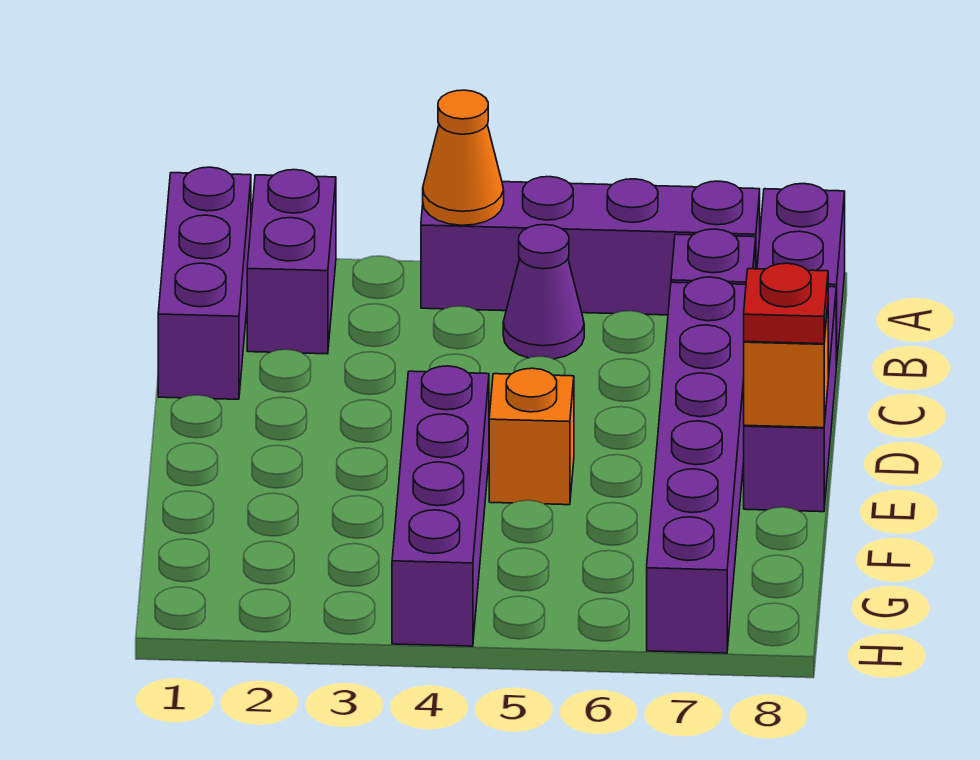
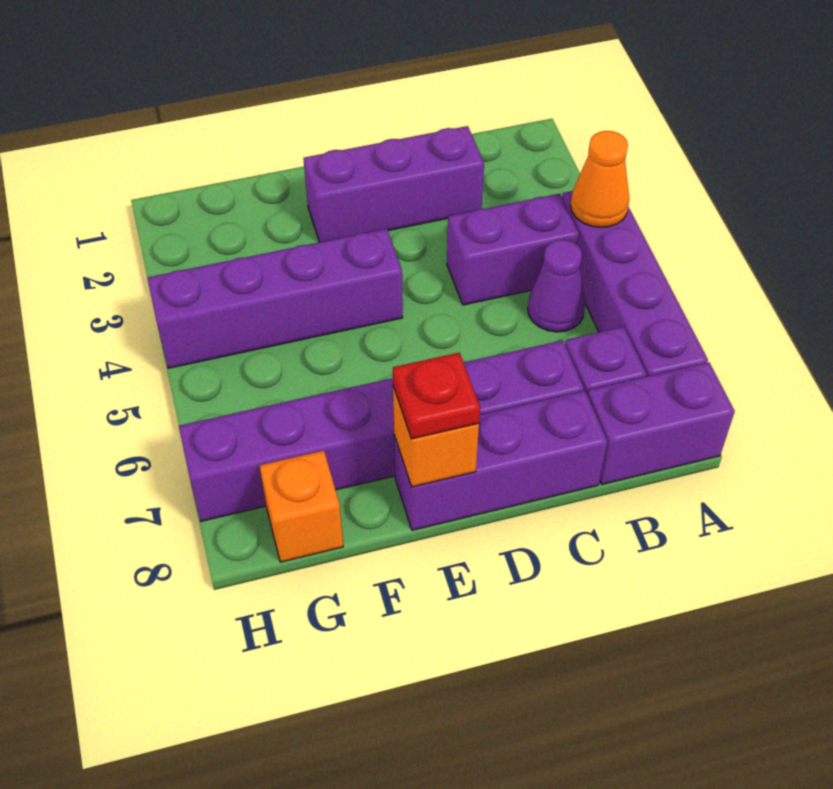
purple brick A1:C1 level 1 -> purple brick C2:E2 level 1
purple brick A2:B2 level 1 -> purple brick B4:C4 level 1
orange brick E5 level 1 -> orange brick G8 level 1

